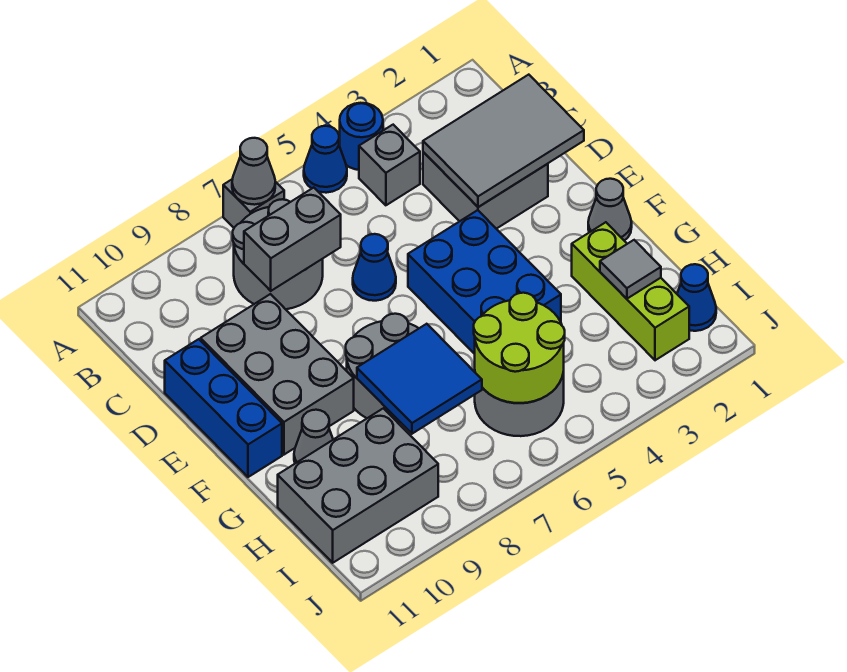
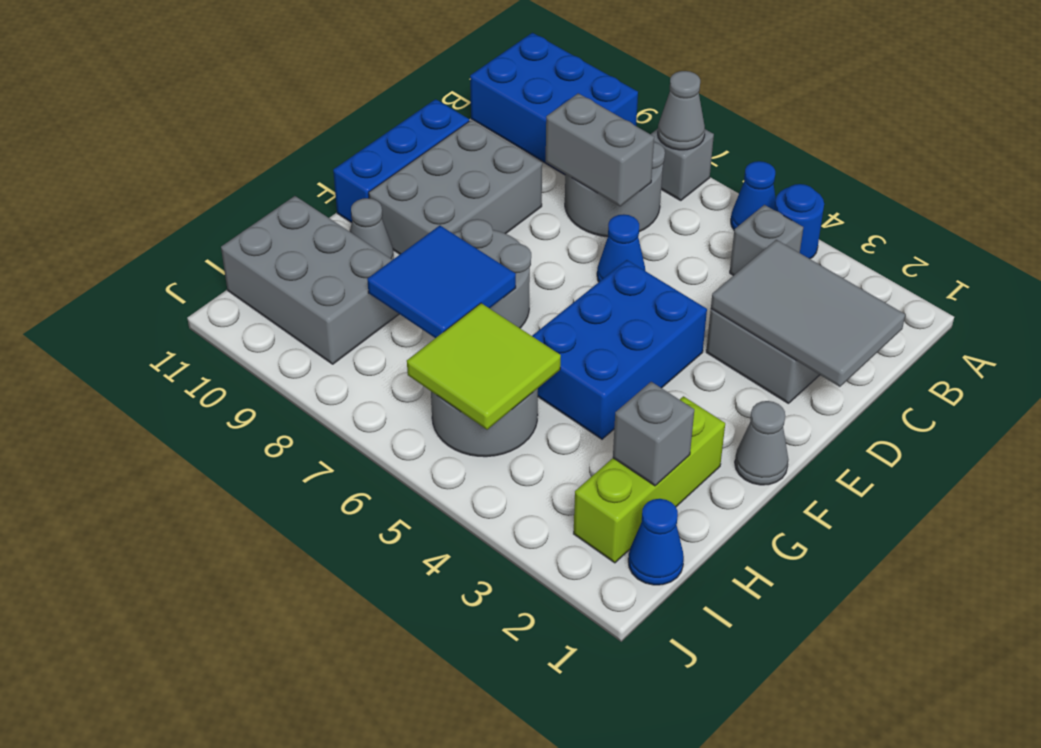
none -> blue brick A9:B11 level 1
grey tile H2 level 2 -> grey brick H2 level 2
lime round brick H5:I6 level 2 -> lime tile H5:I6 level 2

